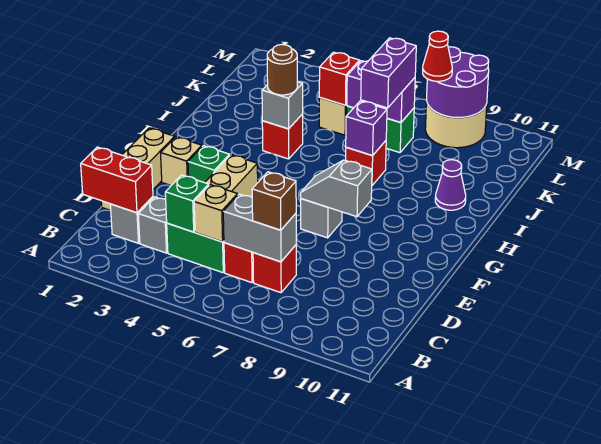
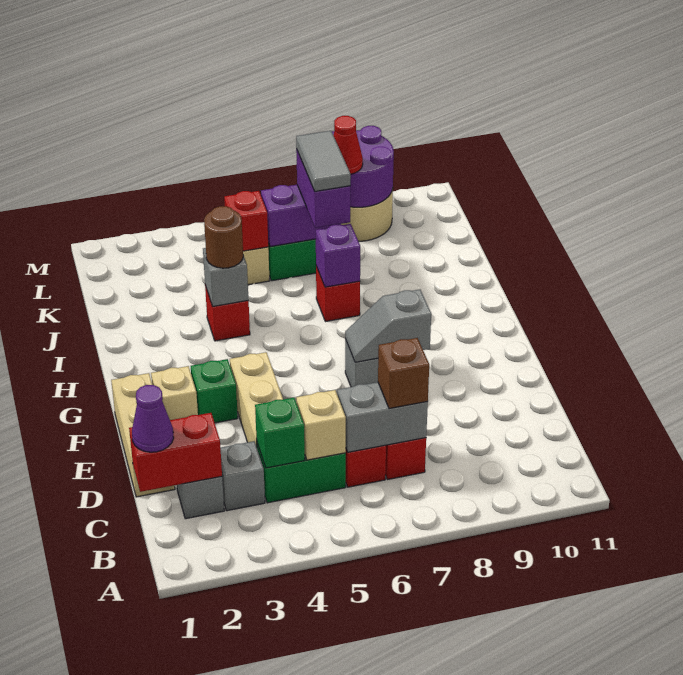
purple cone I10 level 1 -> purple cone C1 level 3
none -> grey tile J7:K7 level 4

